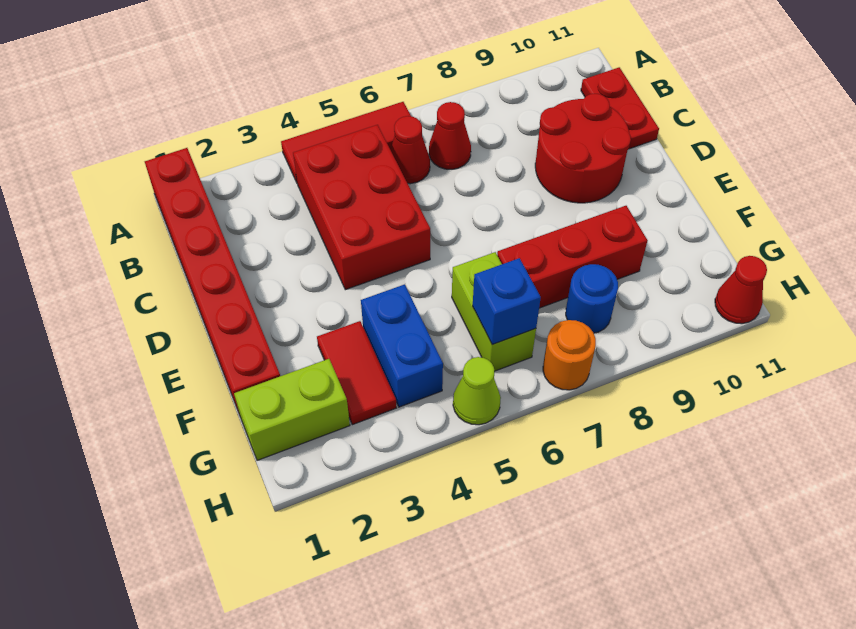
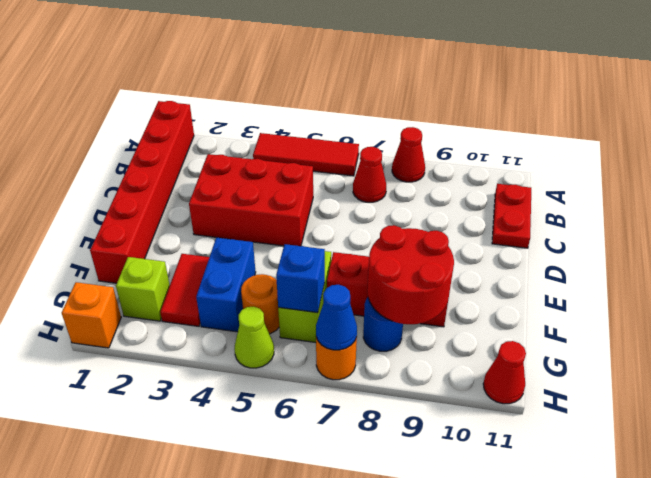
red brick B4:D5 level 1 -> red brick C3:D5 level 1
red cone B6 level 1 -> red cone A8 level 1
red round brick C9:D10 level 1 -> red round brick F8:G9 level 2
lime brick G1:G2 level 1 -> lime brick G2 level 1
none -> orange round brick G5 level 1
none -> orange brick H1 level 1
none -> blue cone H7 level 2

